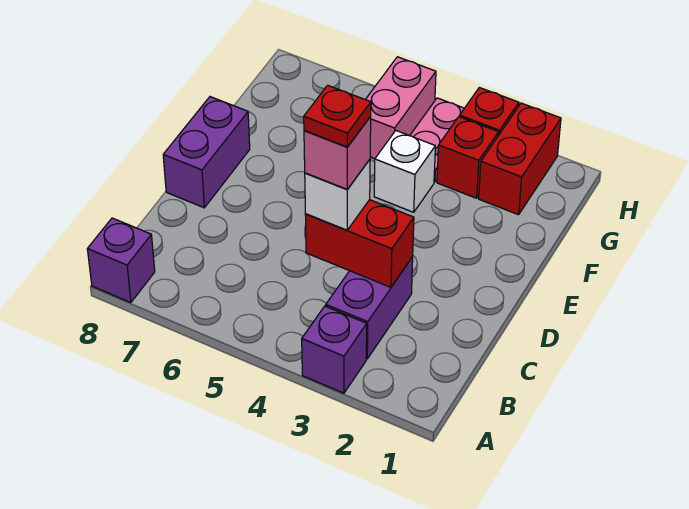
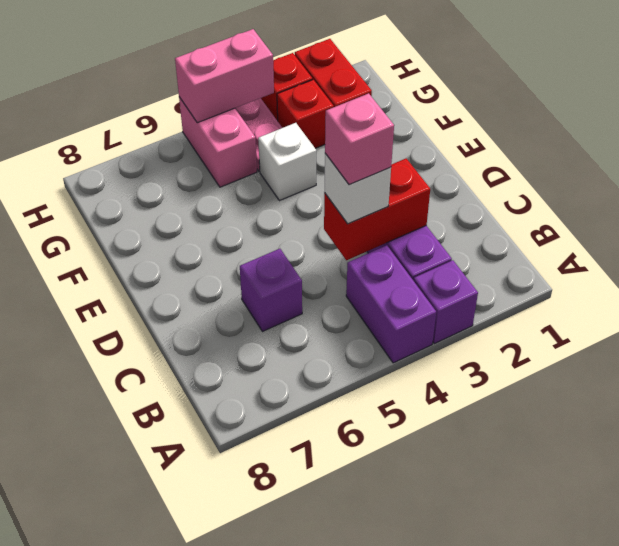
purple brick A8 level 1 -> purple brick C6 level 1
red plate C4 level 5 -> none
purple brick D8:E8 level 1 -> purple brick A4:B4 level 1
none -> pink brick H4:H5 level 2

